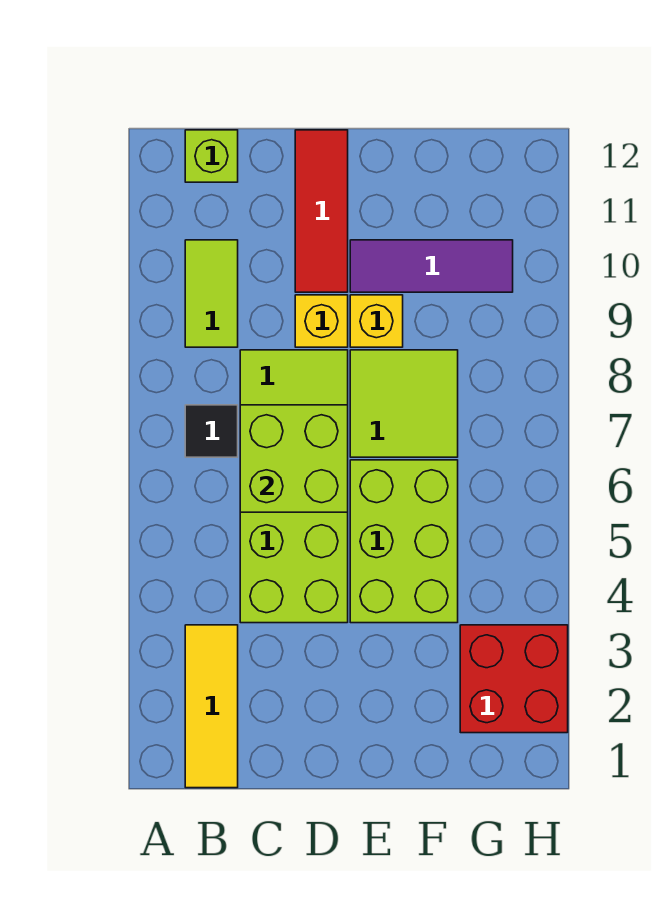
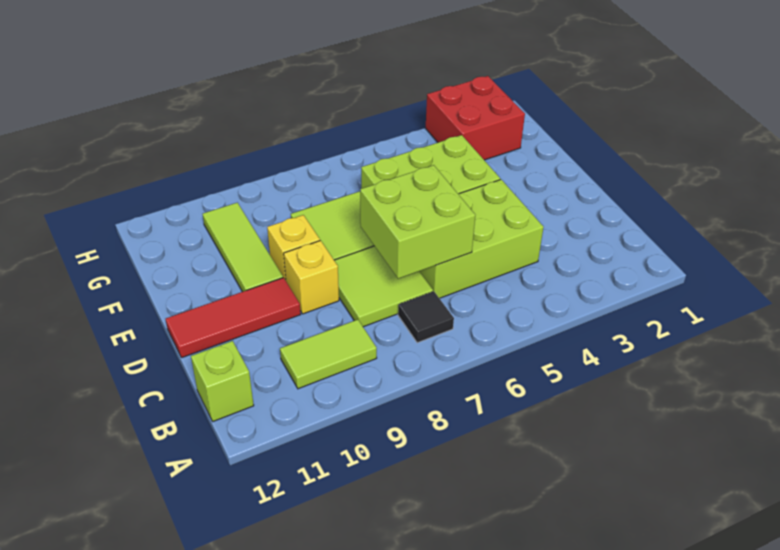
yellow tile B1:B3 level 1 -> none
purple tile E10:G10 level 1 -> lime tile E10:G10 level 1

